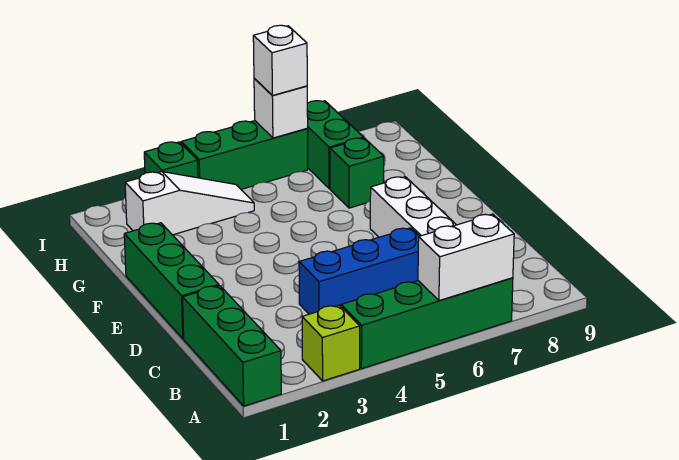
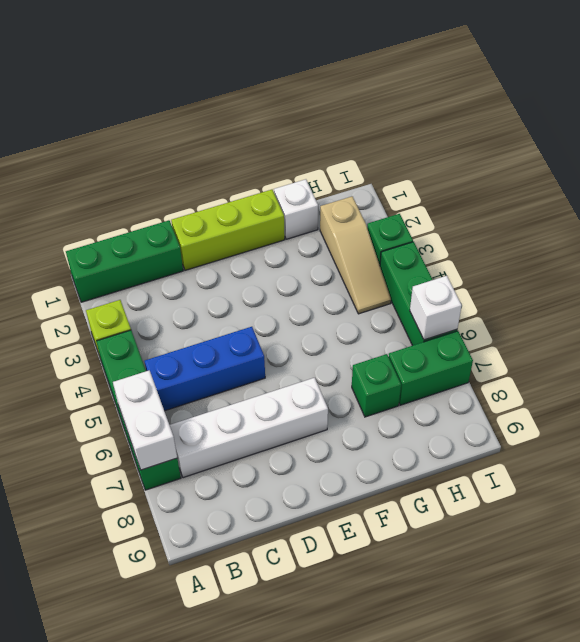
blue brick C4:C6 level 1 -> blue brick B5:D5 level 1
green brick D1:F1 level 1 -> lime brick D1:F1 level 1
white slope H2:H4 level 1 top 2 -> tan slope H2:H4 level 1 top 2
white brick I6 level 3 -> white brick G1 level 1

